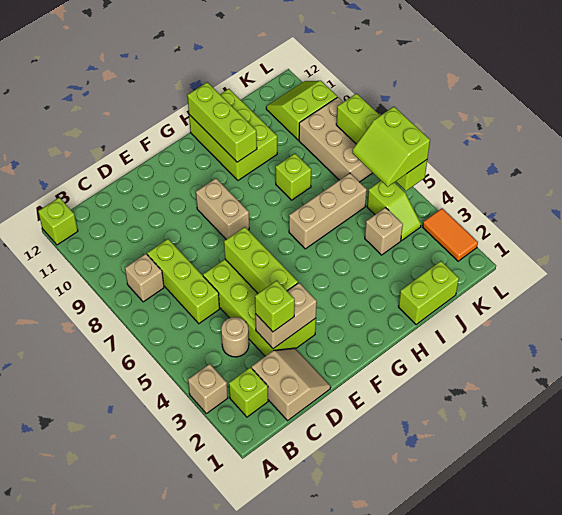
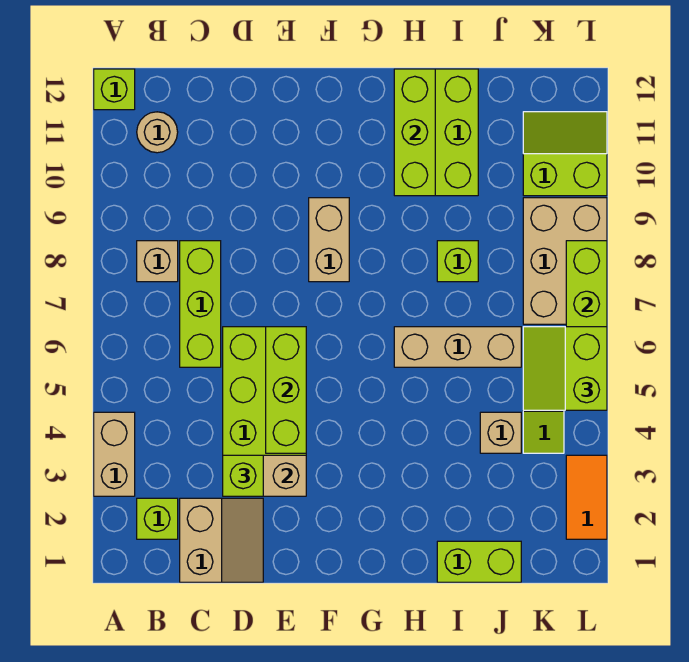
tan brick A3 level 1 -> tan brick A3:A4 level 1
tan round brick C4 level 1 -> tan round brick B11 level 1

